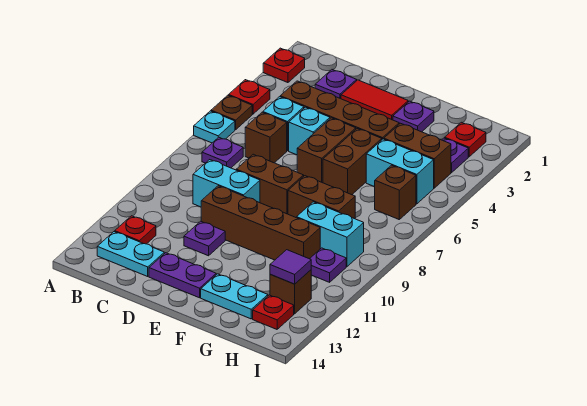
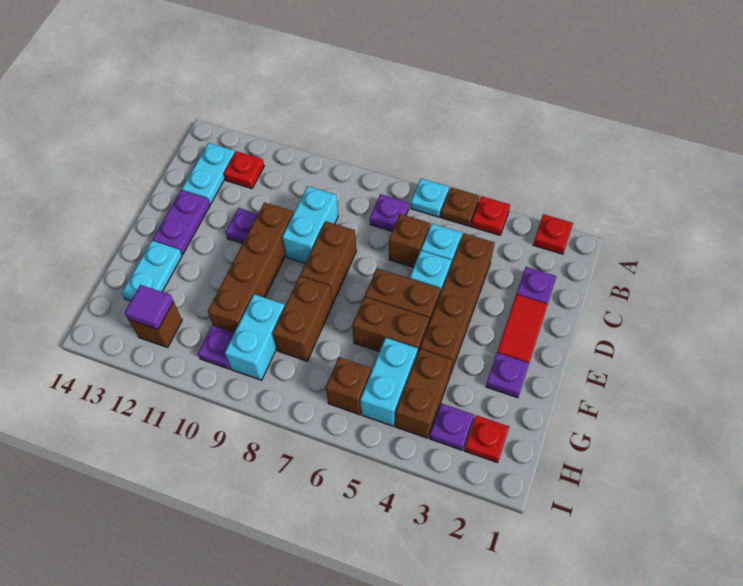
red plate H13 level 1 -> none

